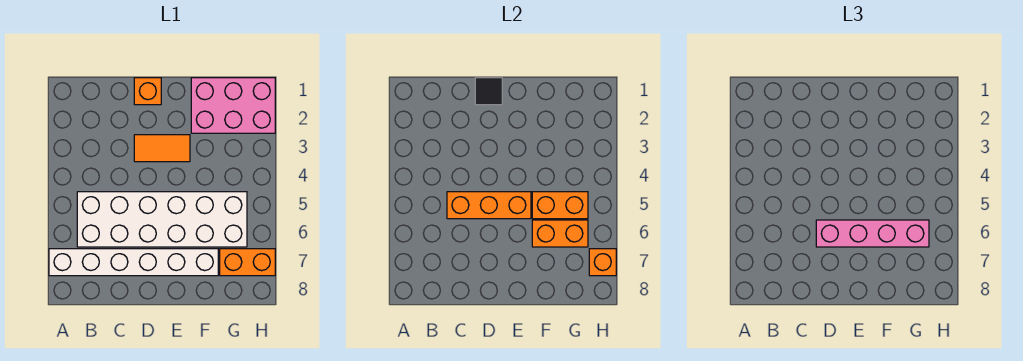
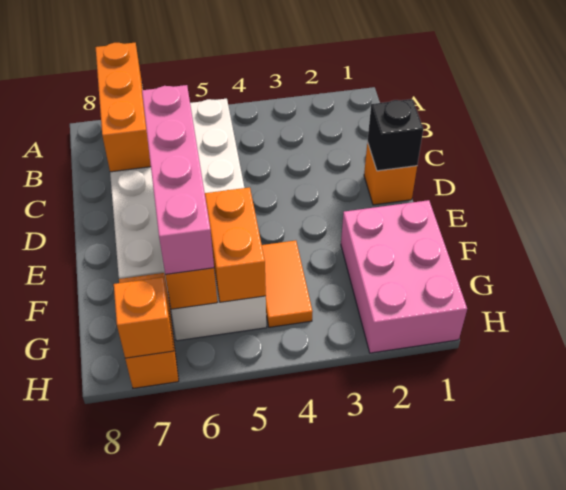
orange brick C5:E5 level 2 -> orange brick A7:C7 level 2
black tile D1 level 2 -> black brick D1 level 2
orange tile D3:E3 level 1 -> orange tile F4:G4 level 1

